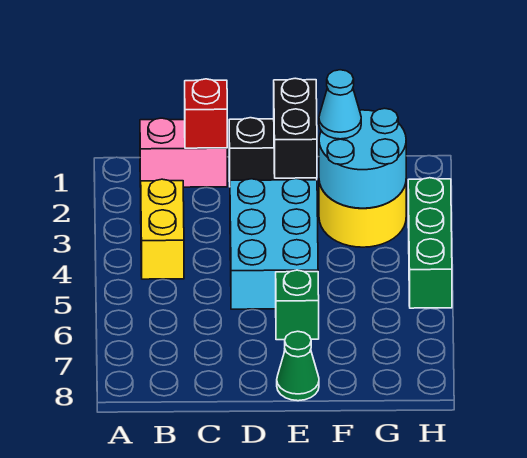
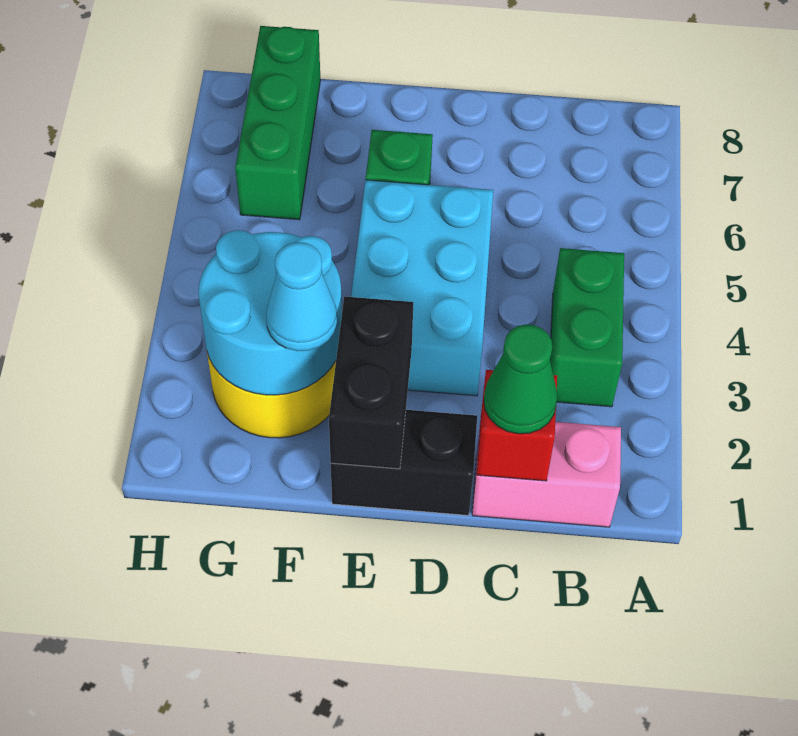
yellow brick B3:B4 level 1 -> green brick B3:B4 level 1
green cone E8 level 1 -> green cone C1 level 3
green brick H3:H5 level 1 -> green brick G6:G8 level 1

